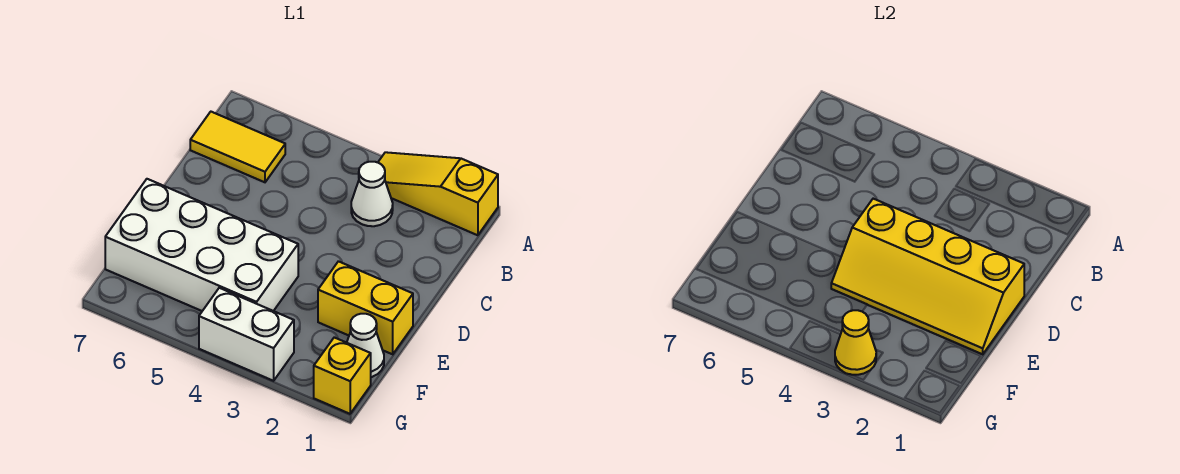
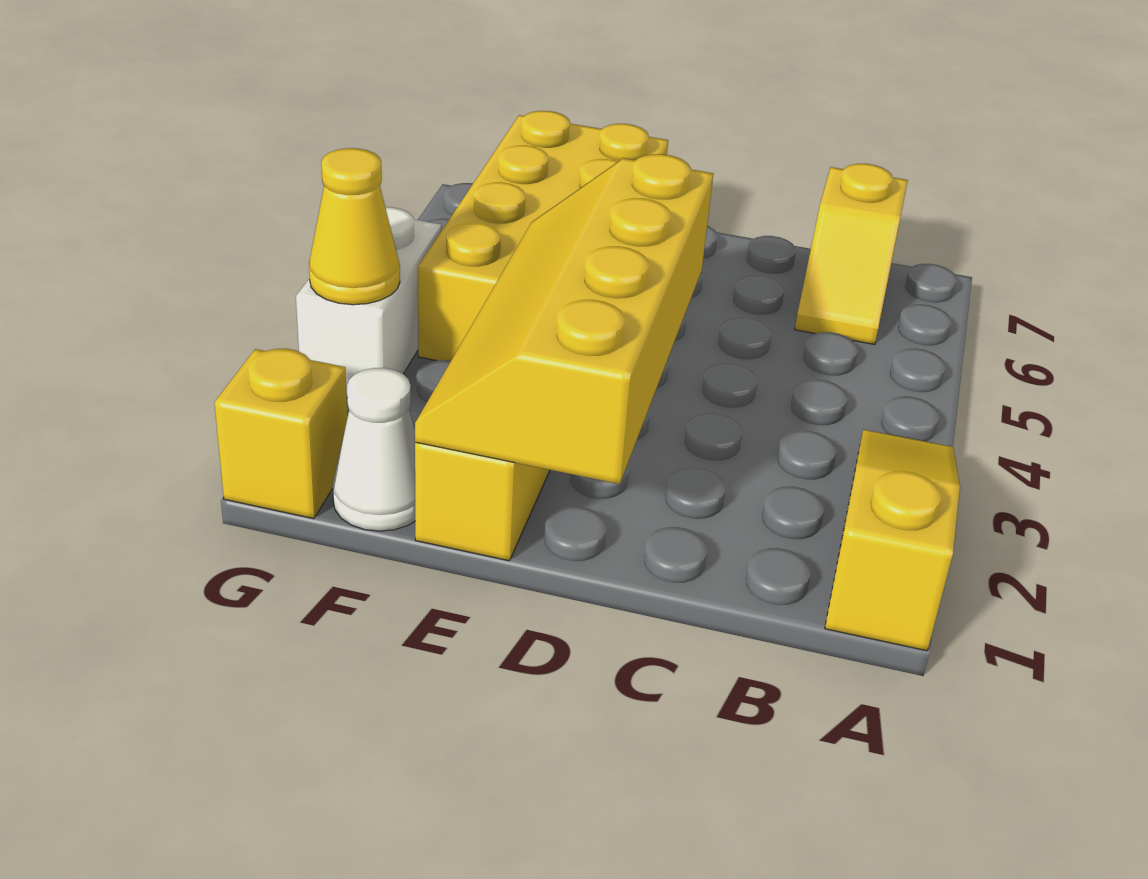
white cone B3 level 1 -> none
yellow tile B6:B7 level 1 -> yellow slope B6:B7 level 1 top 7
white brick E4:F7 level 1 -> yellow brick E4:F7 level 1

